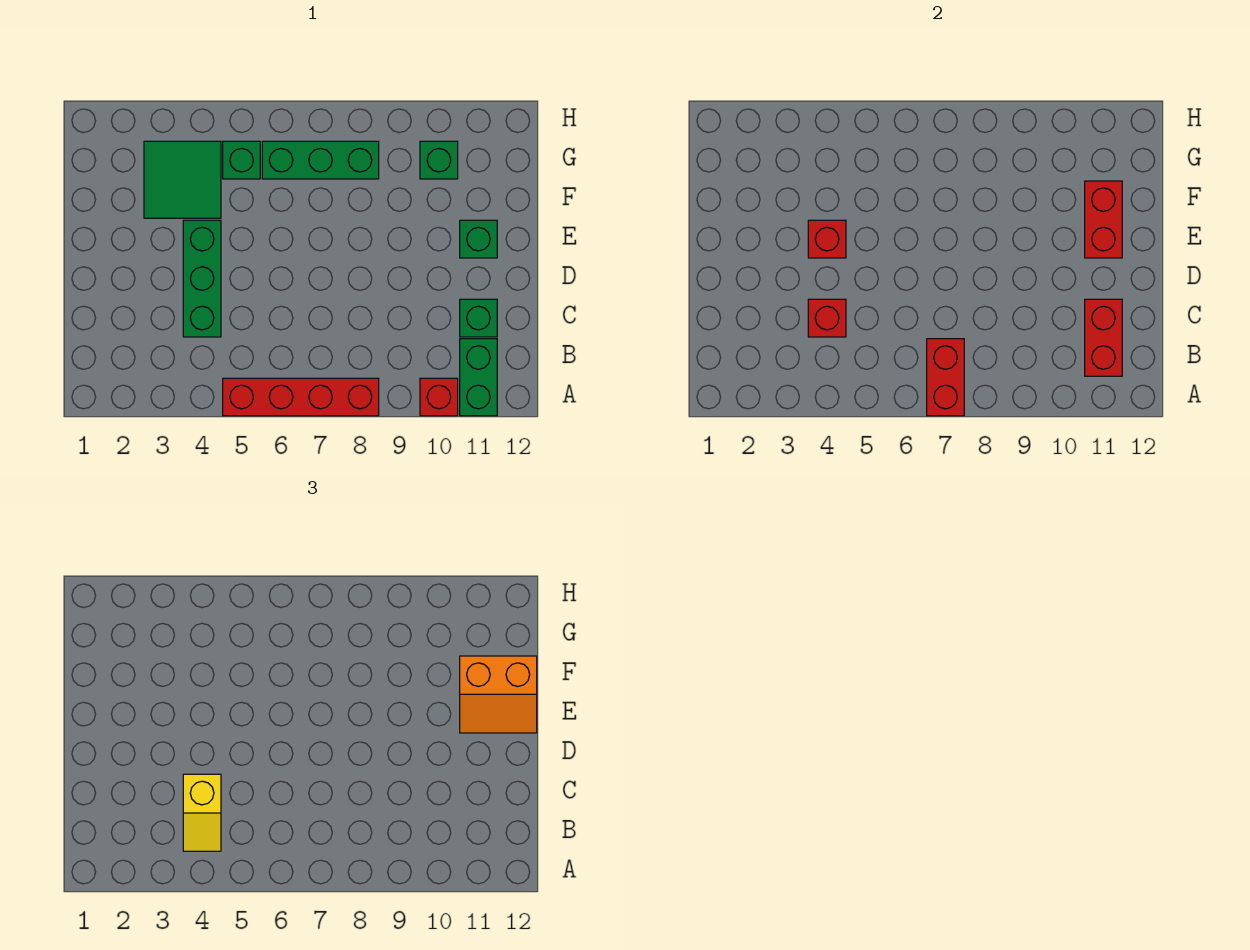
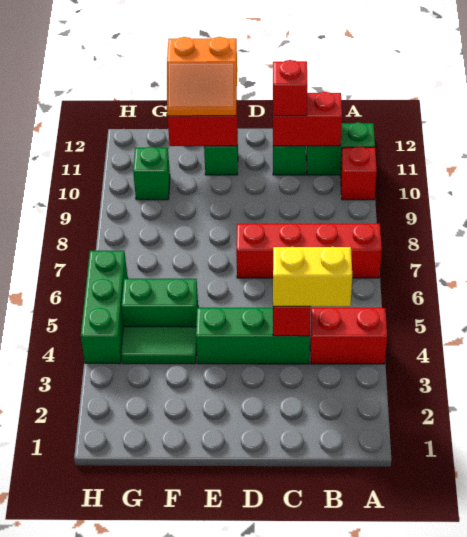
red brick A5:A8 level 1 -> red brick A7:D7 level 1
red brick A7:B7 level 2 -> red brick A4:B4 level 1
yellow slope B4:C4 level 3 top C -> yellow brick B4:C4 level 3
red brick E4 level 2 -> red brick C11 level 3
orange slope E11:F12 level 3 top F -> orange slope E11:F12 level 3 top 12
green tile F3:G4 level 1 -> green tile F4:G4 level 1
green brick G5 level 1 -> green brick F5:G5 level 1
green brick G6:G8 level 1 -> green brick H4:H6 level 1

